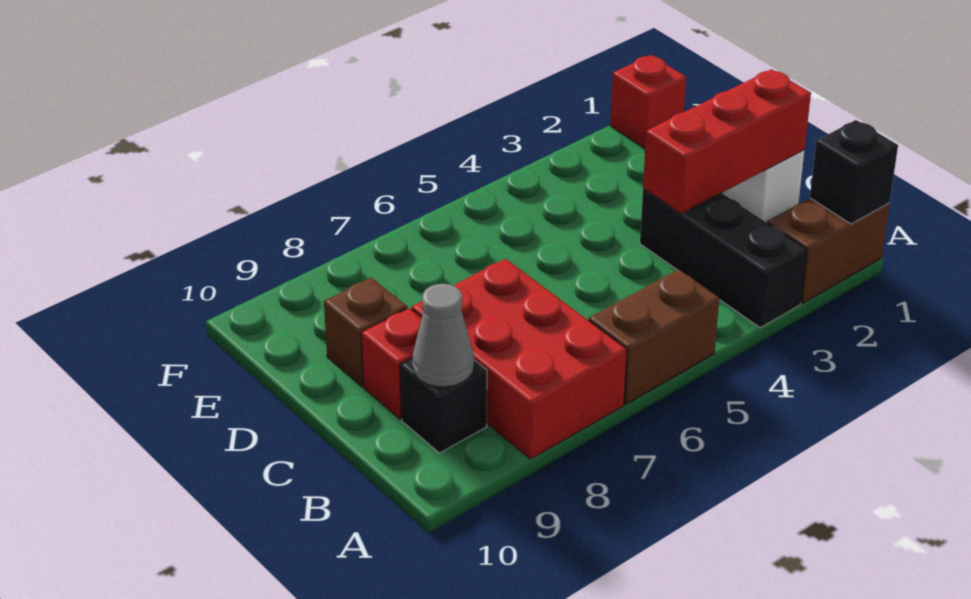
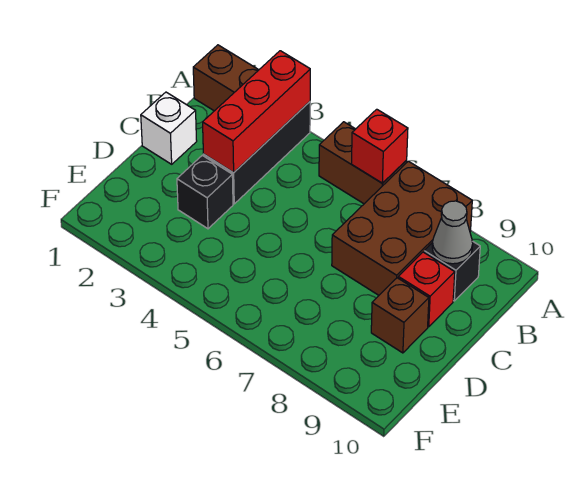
black brick A1 level 2 -> black brick D3 level 1
red brick A7:C8 level 1 -> brown brick A7:C8 level 1
red brick C1:C3 level 2 -> red brick A3:C3 level 2
red brick F1 level 1 -> red brick A6 level 2

